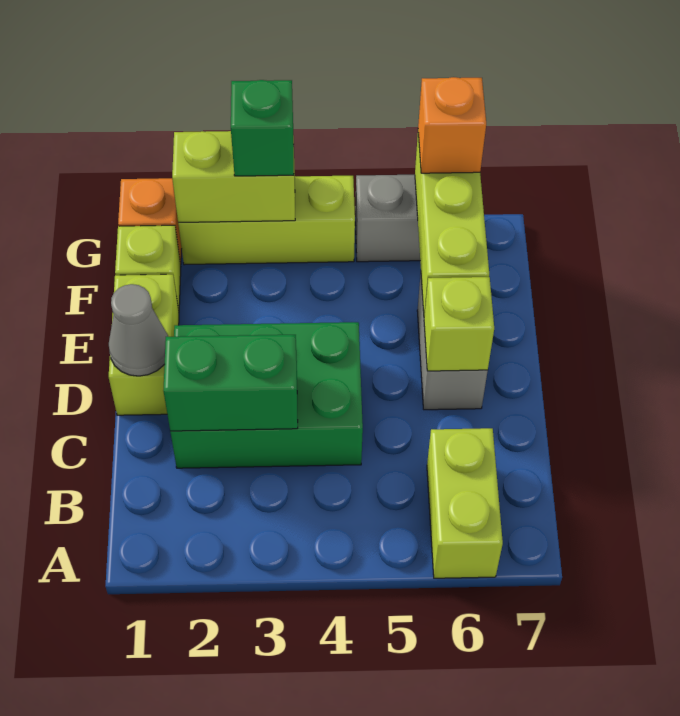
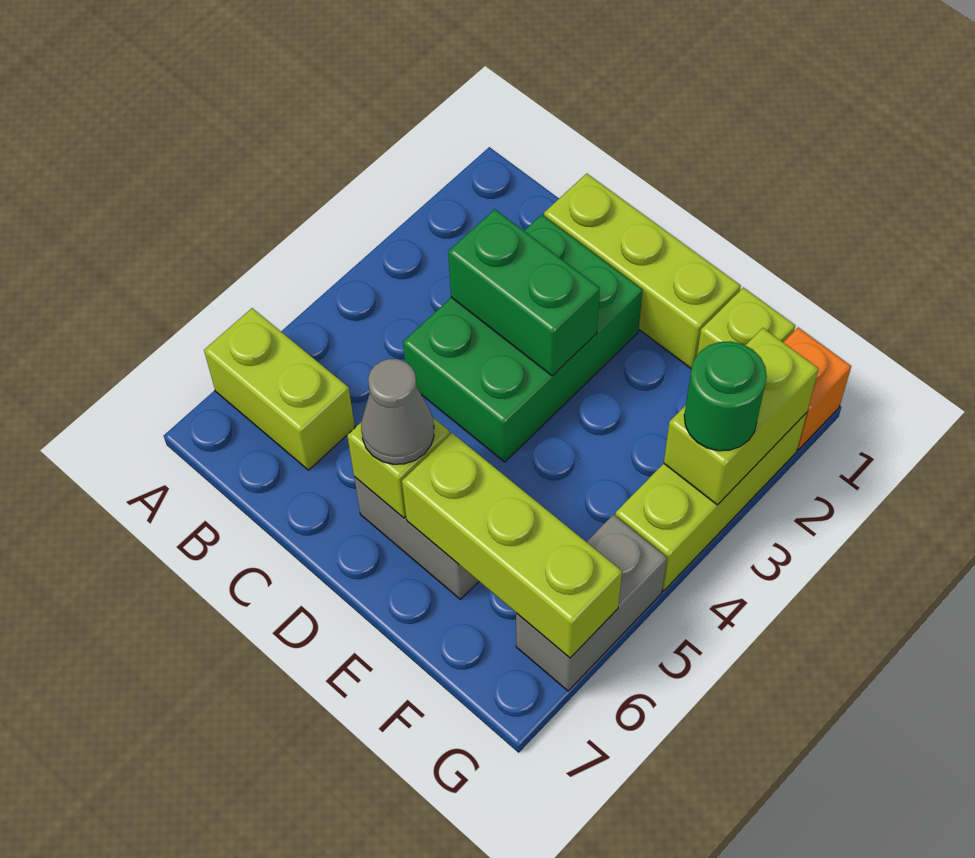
green brick C2:C3 level 2 -> green brick C3:D3 level 2
lime brick D1:E1 level 1 -> lime brick C1:E1 level 1
grey cone D1 level 2 -> grey cone D6 level 3
green brick G3 level 3 -> green round brick G3 level 3
orange brick G6 level 3 -> none

